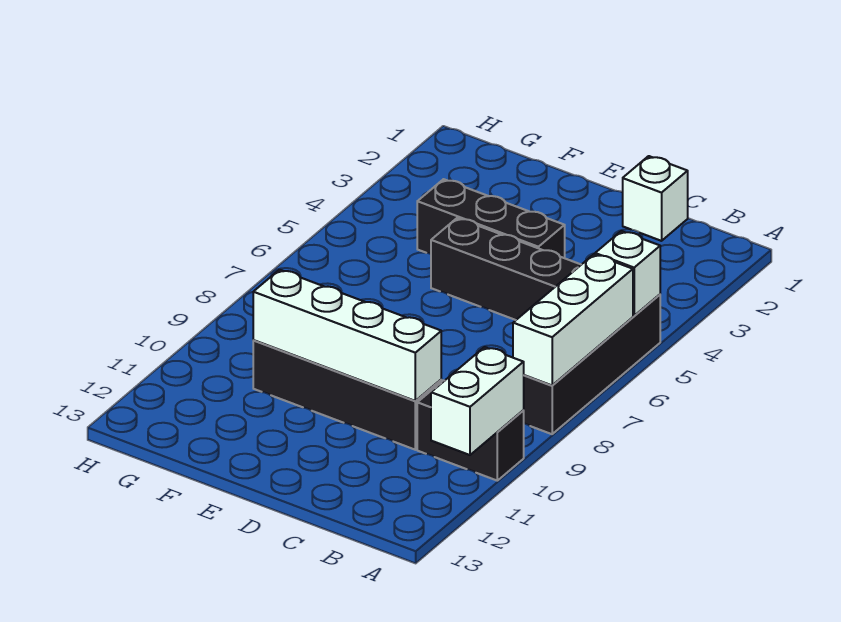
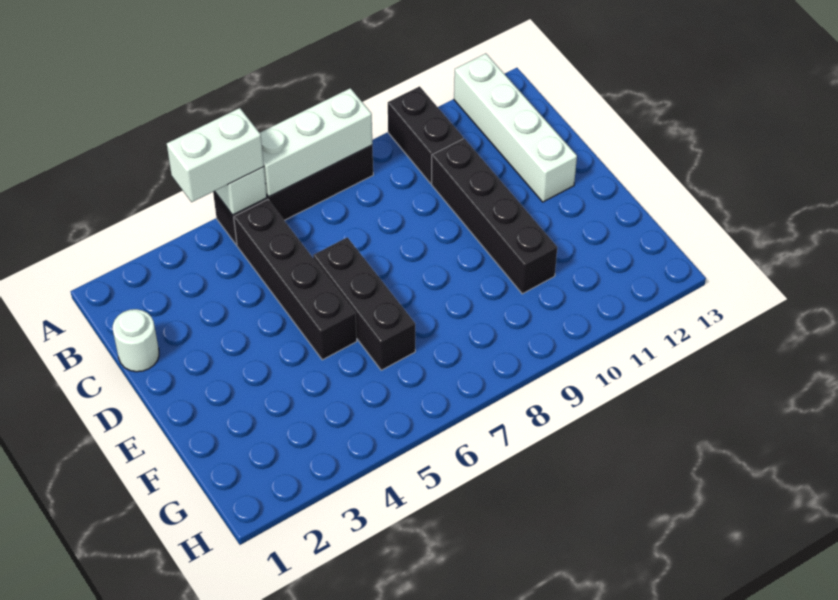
white brick A10:A11 level 2 -> white brick A4:A5 level 3
white brick C1 level 1 -> white round brick C1 level 1
white brick C10:F10 level 2 -> white brick A12:D12 level 1
black brick D4:F4 level 1 -> black brick D6:F6 level 1

